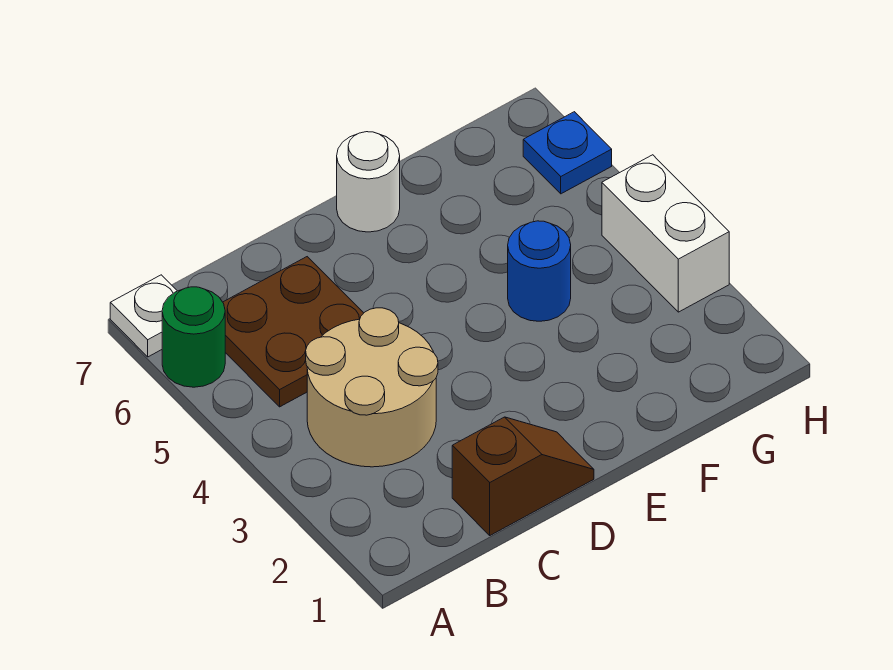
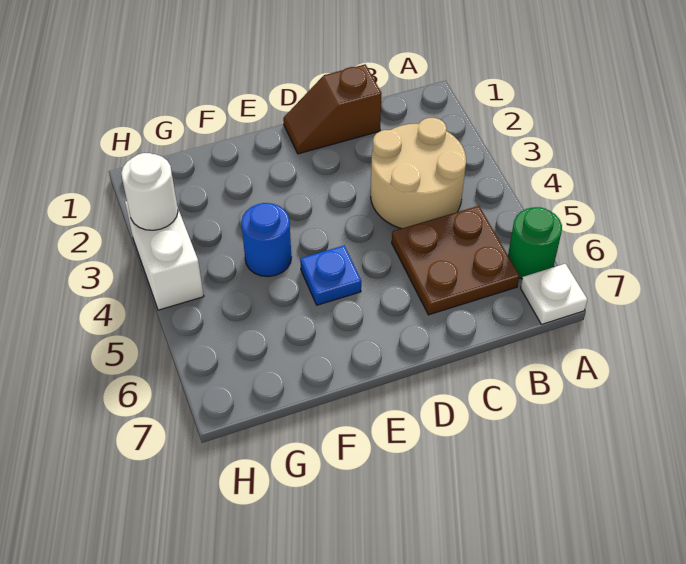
white round brick E7 level 1 -> white round brick H3 level 2
blue plate H6 level 1 -> blue plate E5 level 1

